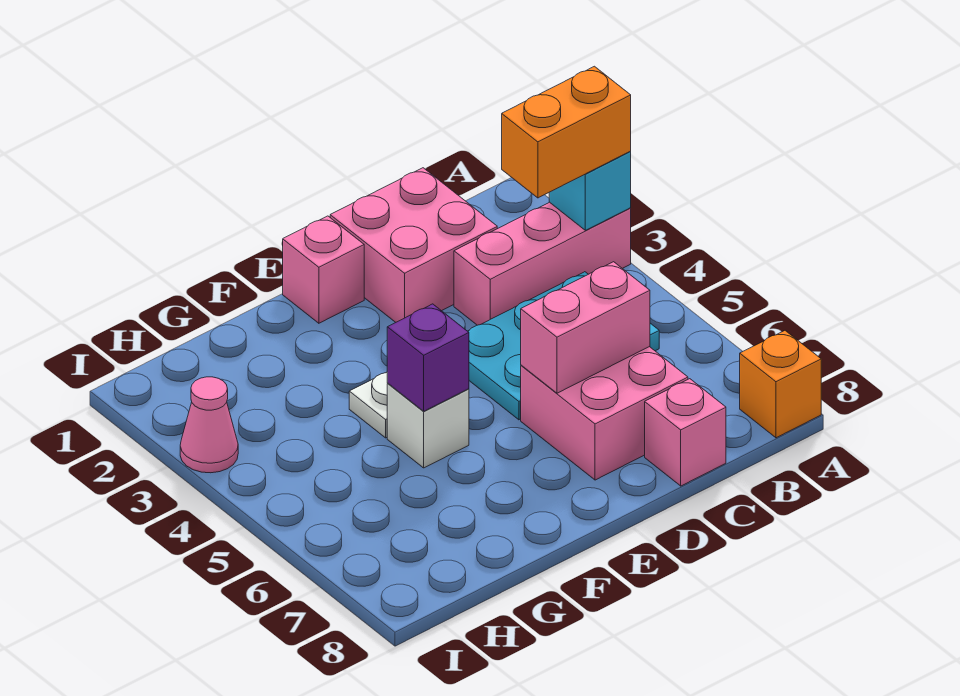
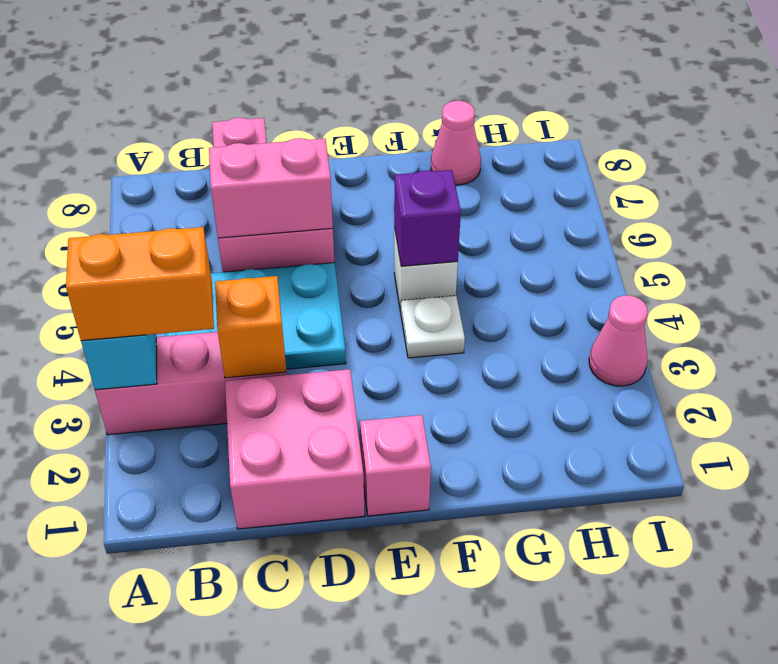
orange brick A8 level 1 -> orange brick C3 level 2
none -> pink cone G8 level 1

